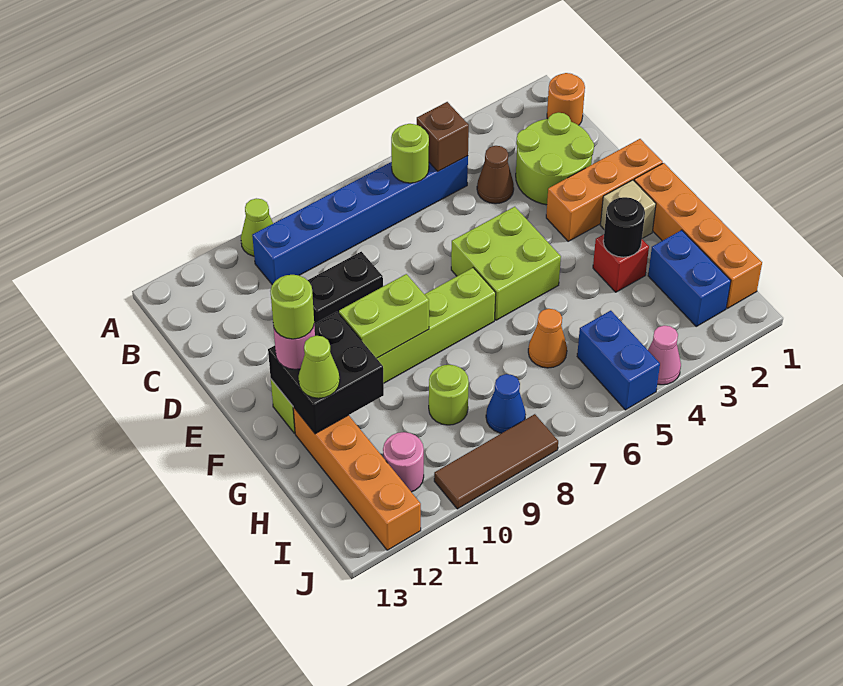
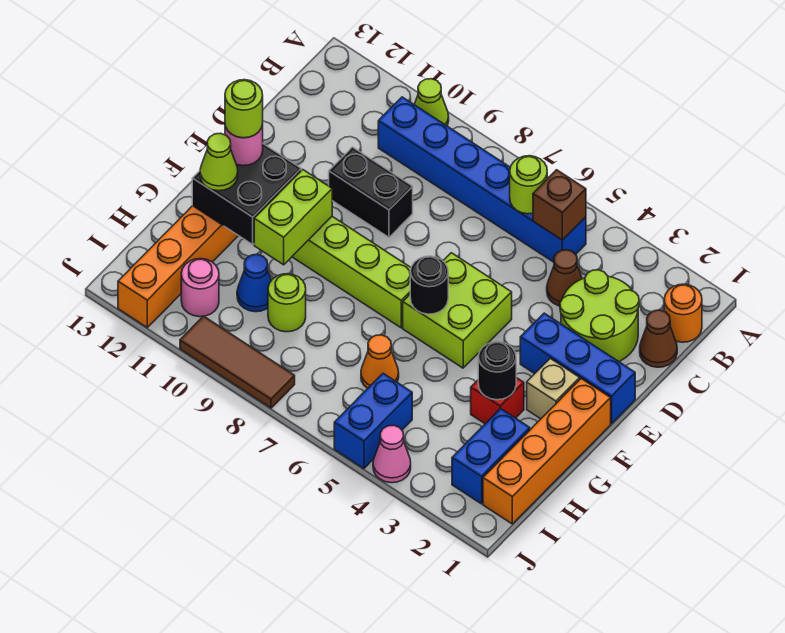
none -> brown cone C1 level 1
orange brick E1:E3 level 1 -> blue brick E1:E3 level 1
none -> black round brick F6 level 2
lime brick F9:F10 level 2 -> lime brick F10:G10 level 2
blue cone I8 level 1 -> blue cone H10 level 1

